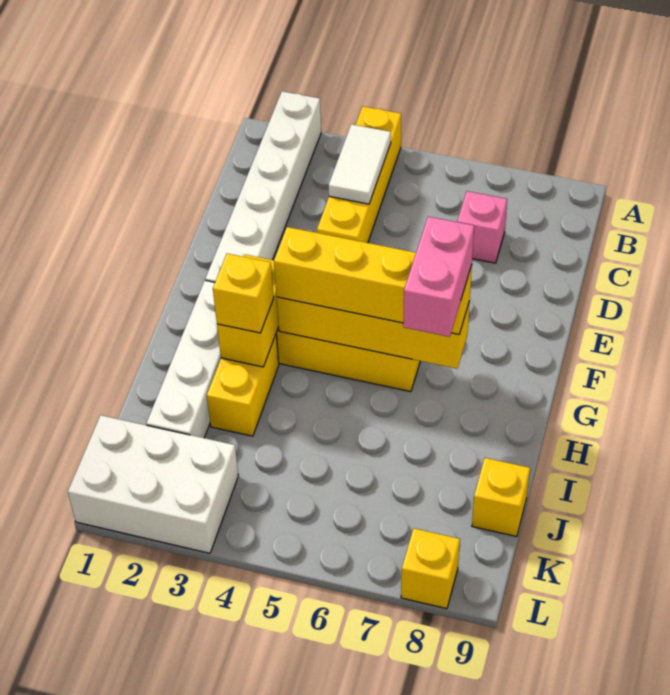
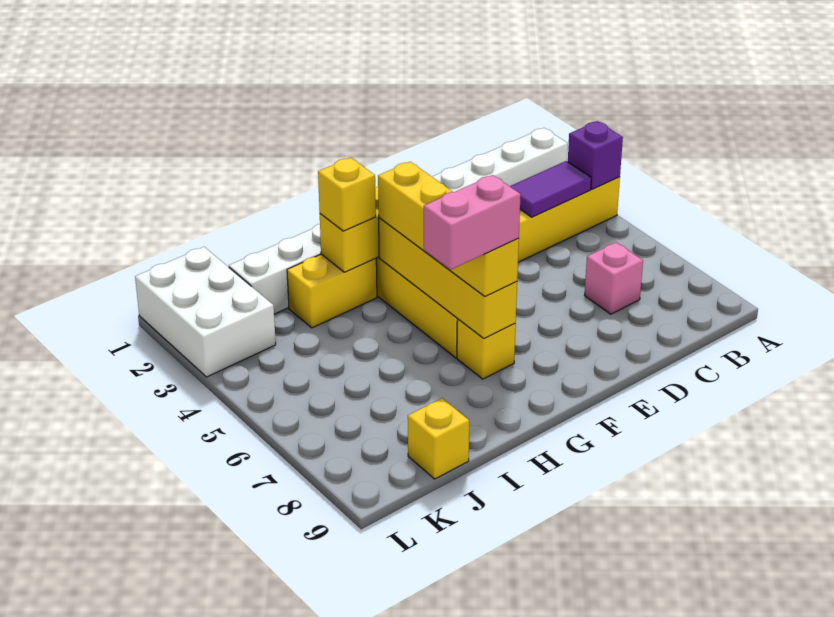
none -> purple brick A4 level 2
white tile B4:C4 level 2 -> purple tile B4:C4 level 2
yellow brick L8 level 1 -> yellow brick G7 level 1

